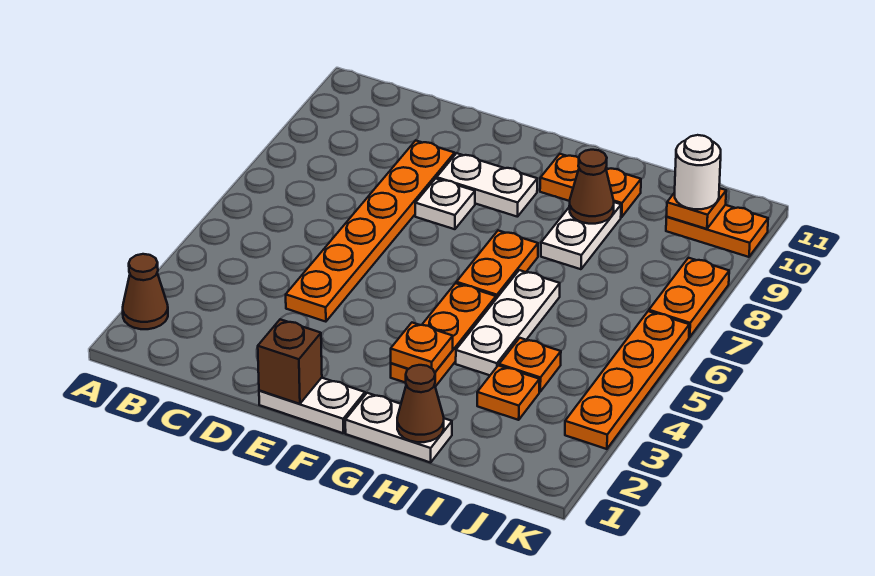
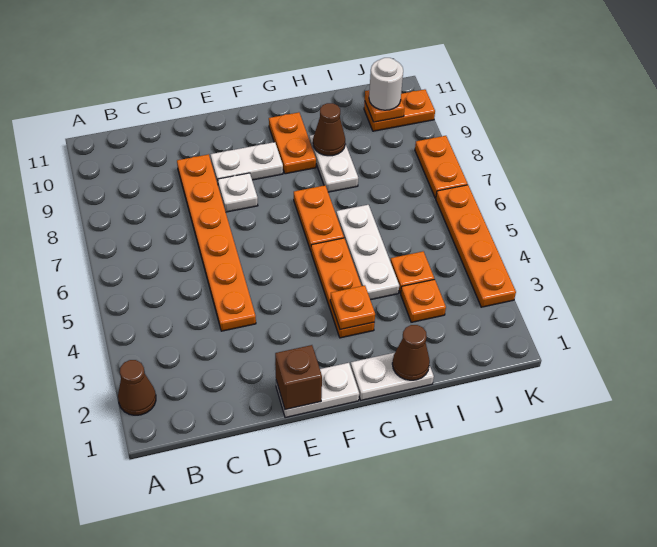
orange plate G10:H10 level 1 -> orange plate G9:G10 level 1

